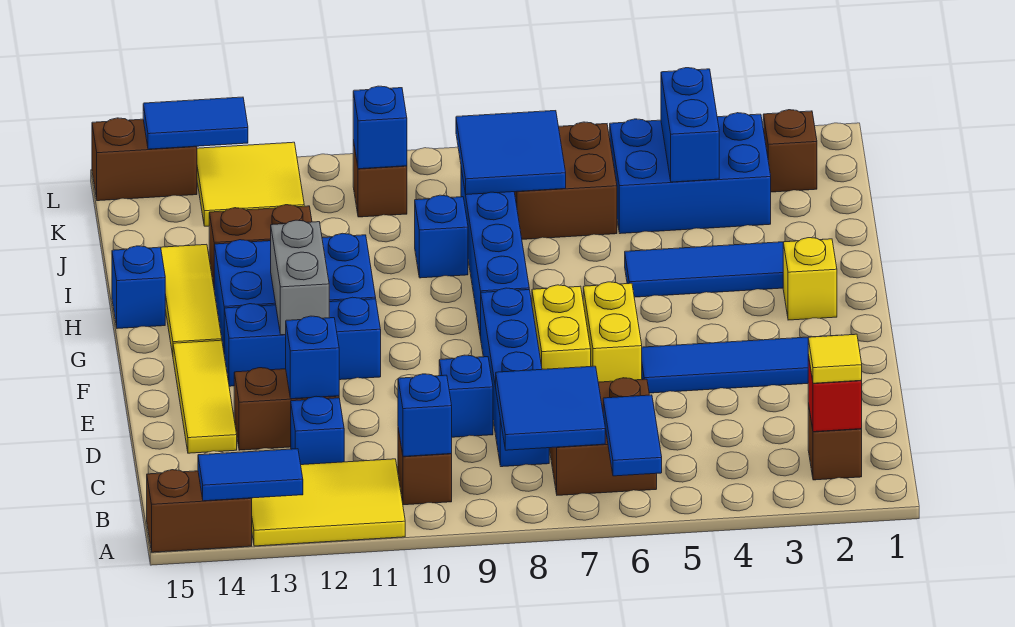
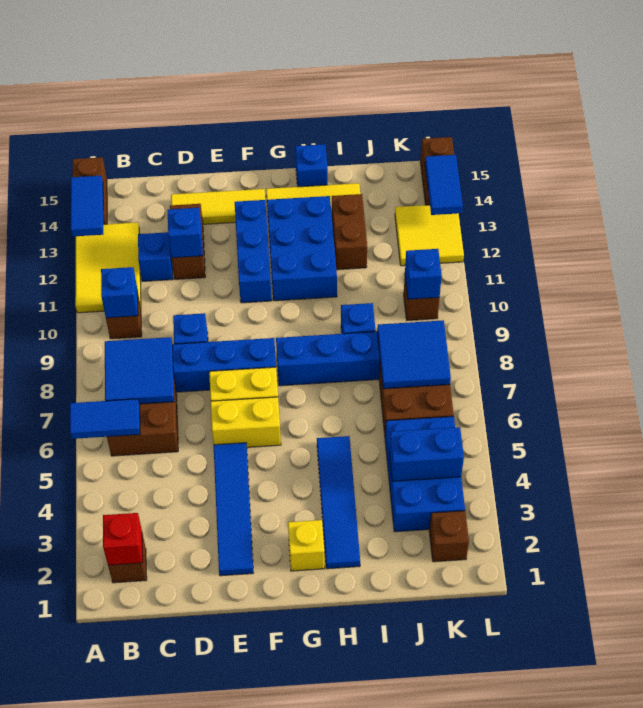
yellow tile B2 level 3 -> none
grey brick F12:G12 level 2 -> none

